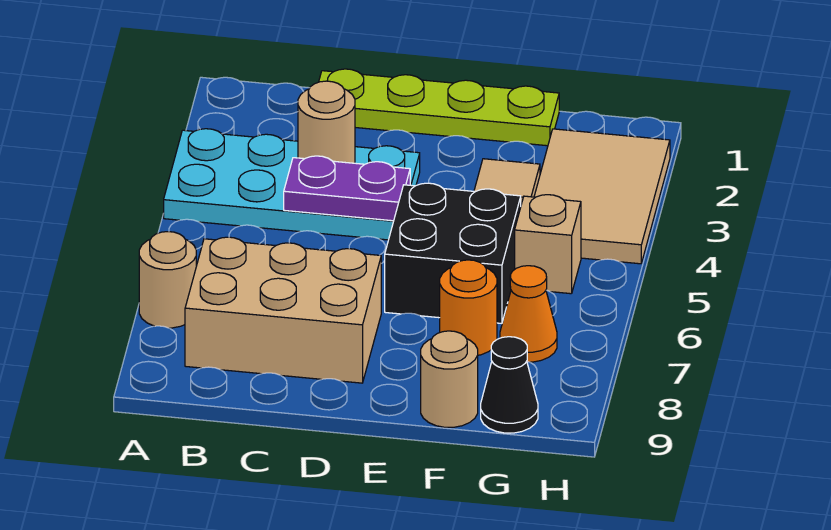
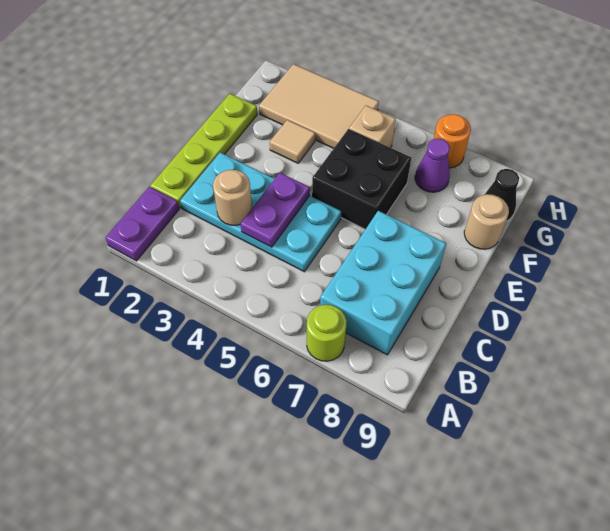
none -> purple plate A1:B1 level 1
cyan plate A3:D4 level 1 -> cyan plate C2:D5 level 1
tan round brick A7 level 1 -> lime round brick A7 level 1
tan brick B7:D8 level 1 -> cyan brick B7:D8 level 1
orange round brick F7 level 1 -> orange round brick H7 level 1
orange cone G7 level 1 -> purple cone G7 level 1

